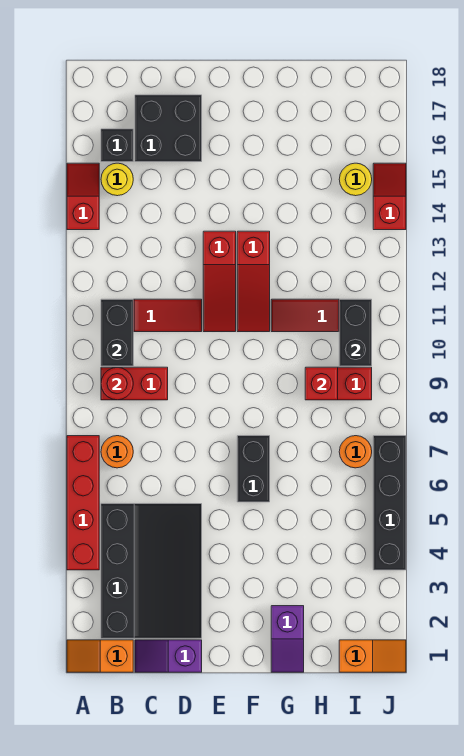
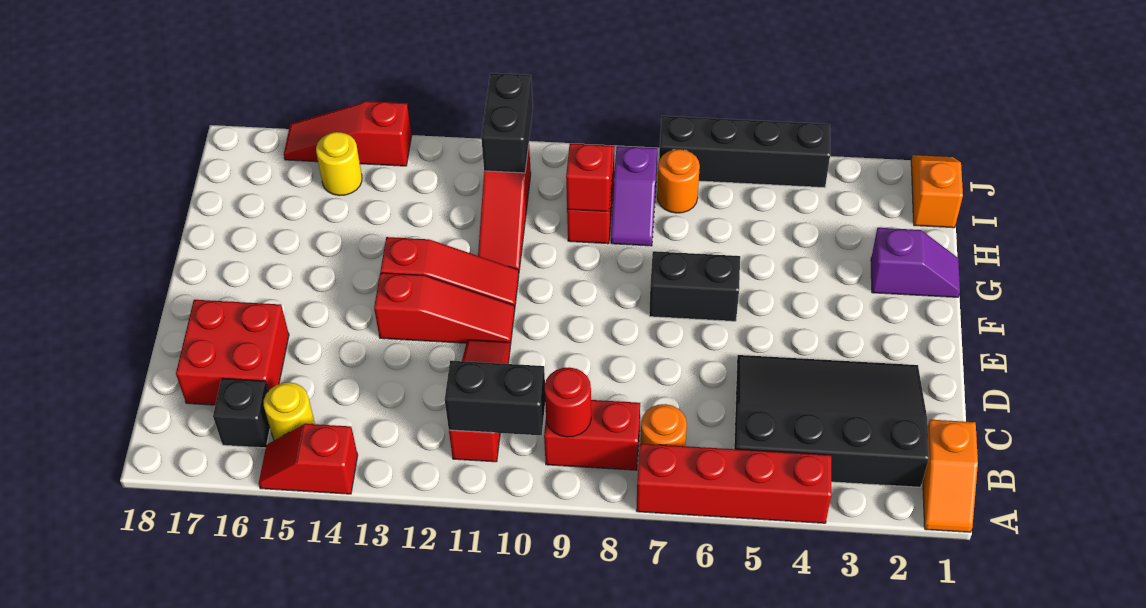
red brick B9:C9 level 1 -> red brick B8:B9 level 1
purple slope C1:D1 level 1 top D -> purple slope H8:I8 level 1 top I
black brick C16:D17 level 1 -> red brick C16:D17 level 1
black brick I10:I11 level 2 -> black brick I11:J11 level 2
red slope J14:J15 level 1 top 14 -> red slope J14:J16 level 1 top 14

